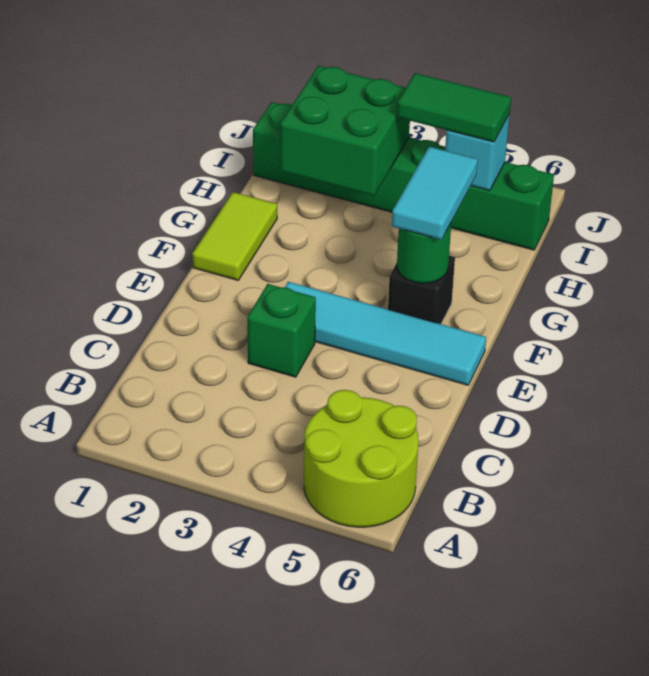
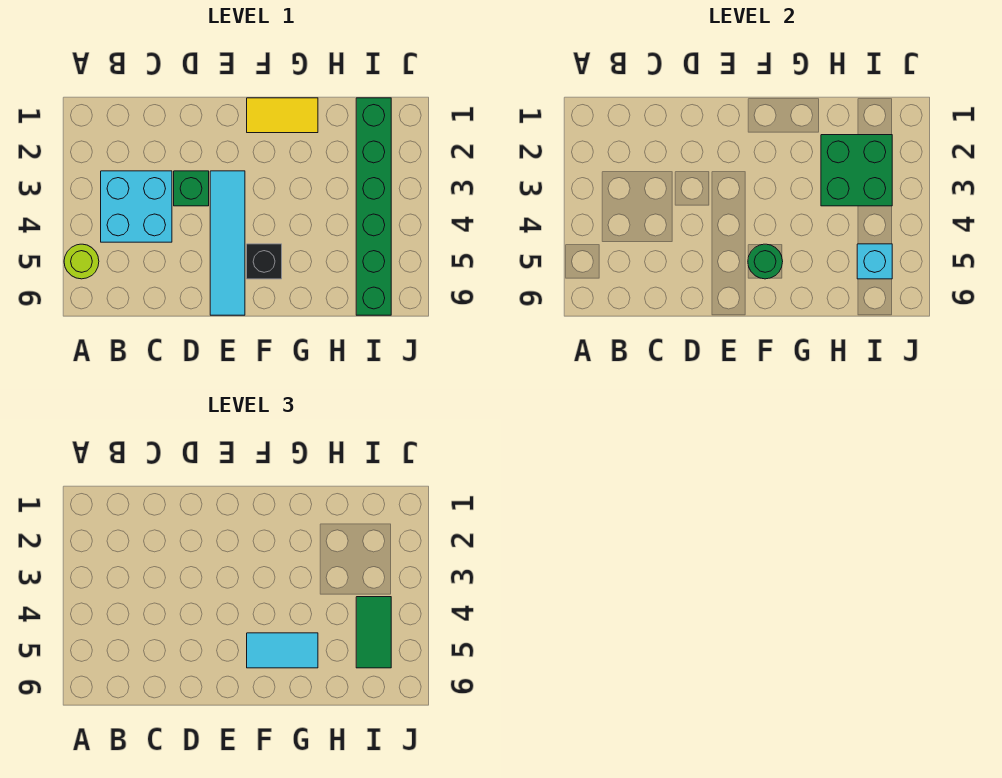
lime round brick A5:B6 level 1 -> lime round brick A5 level 1
none -> cyan brick B3:C4 level 1
lime tile F1:G1 level 1 -> yellow tile F1:G1 level 1

